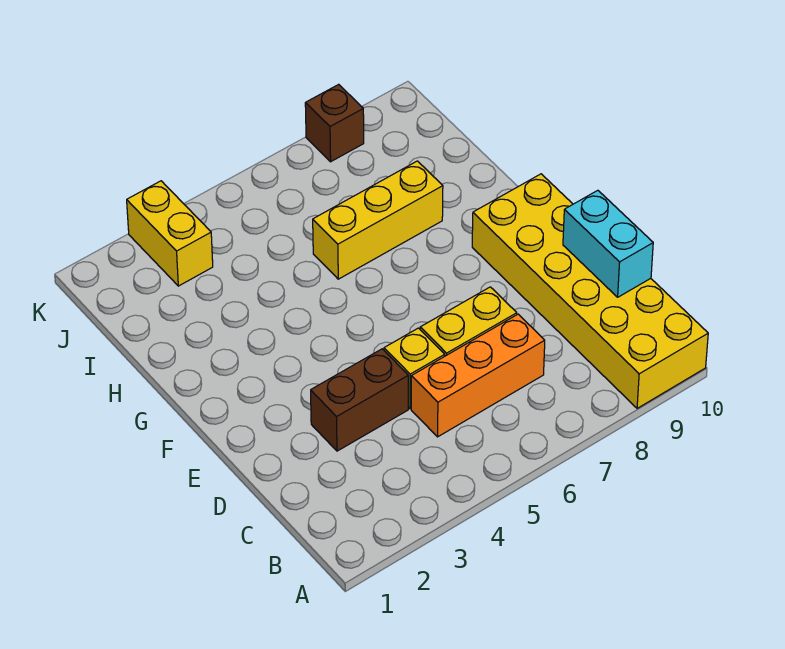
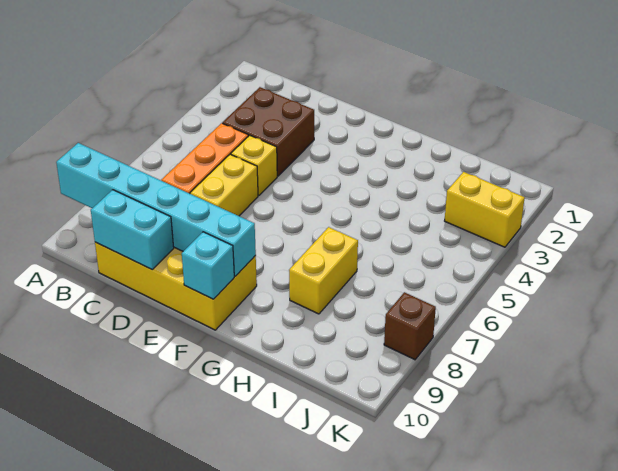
yellow brick A9:F10 level 1 -> yellow brick C9:F10 level 1
none -> cyan brick A9:F9 level 2
brown brick D3:D4 level 1 -> brown brick C3:D4 level 1
none -> cyan brick F10 level 2
yellow brick H6:H8 level 1 -> yellow brick H7:H8 level 1

